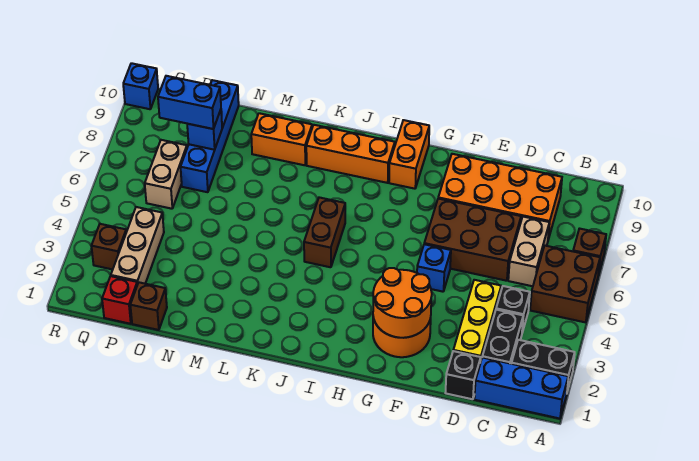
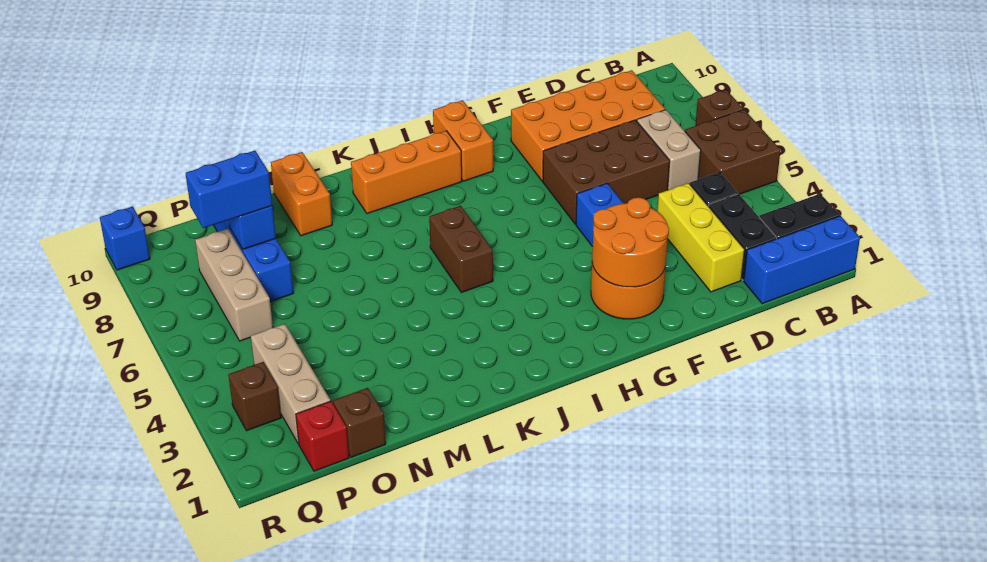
black brick D1 level 1 -> none
orange brick L9:M9 level 1 -> orange brick M9:M10 level 1
tan brick P6:P7 level 1 -> tan brick P6:P8 level 1

